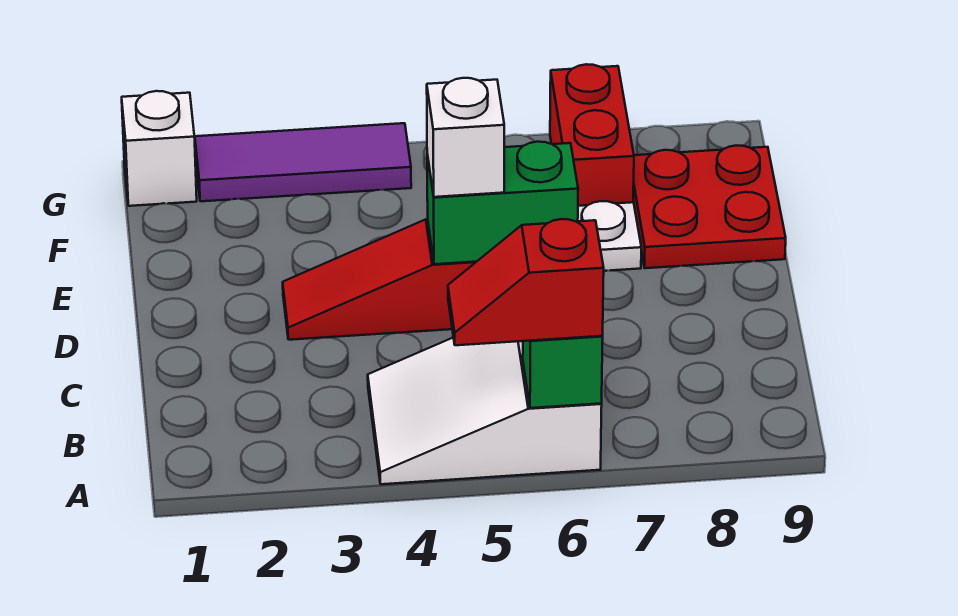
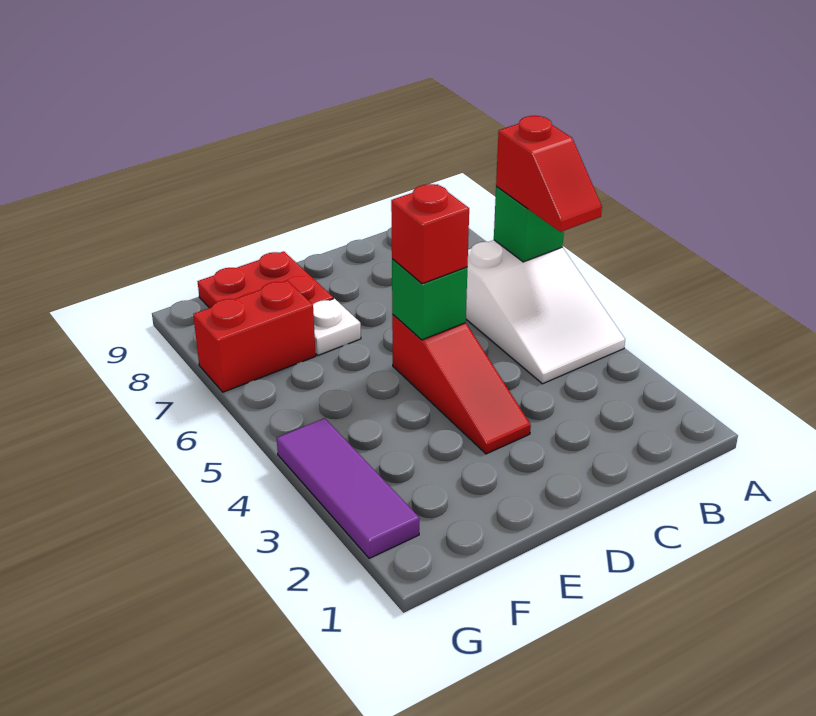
green brick D5:D6 level 2 -> green brick D5 level 2
white brick D5 level 3 -> red brick D5 level 3
white brick G1 level 1 -> none

